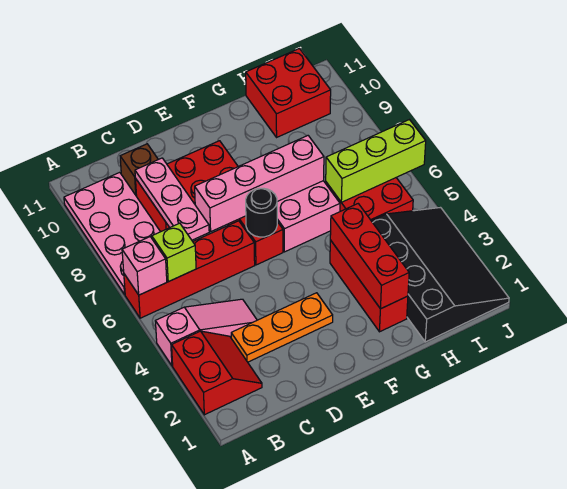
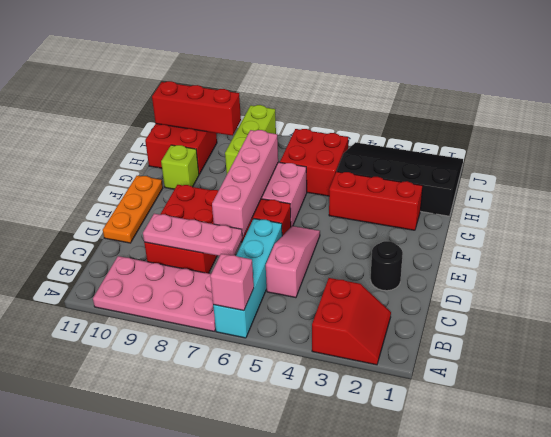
red slope A2:B3 level 1 top A -> red slope A2:B3 level 1 top 3
pink slope A4:C4 level 1 top A -> pink slope C5:E5 level 1 top C
red brick A6:D6 level 1 -> cyan brick A6:D6 level 1
lime brick B6 level 2 -> lime brick G10 level 1
orange plate C3:E3 level 1 -> orange plate D11:F11 level 1
brown brick C10 level 1 -> none
black round brick E6 level 2 -> black round brick D2 level 1
red brick G2:G4 level 2 -> red brick I9:I11 level 2
lime brick H6:J6 level 2 -> lime brick H8:J8 level 1

